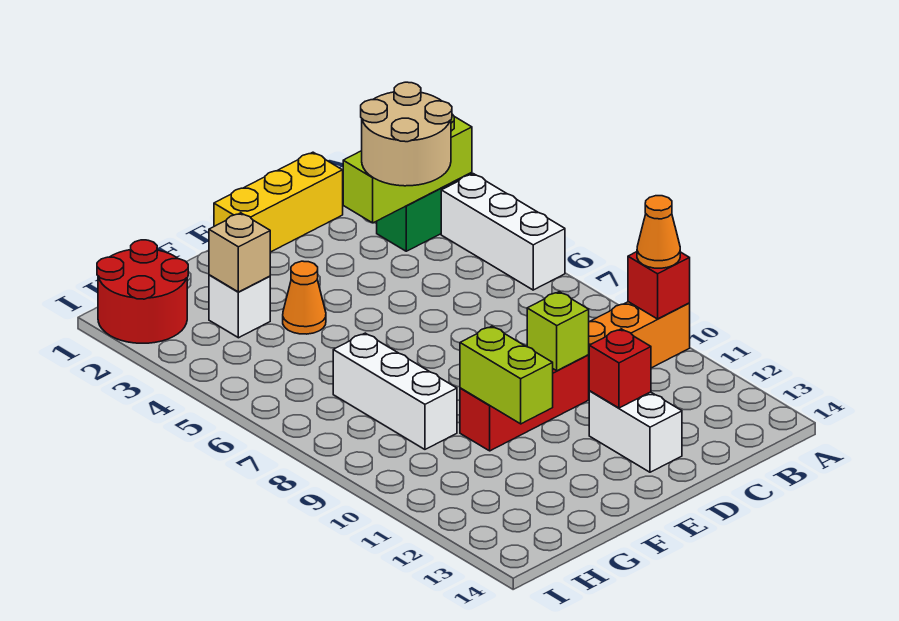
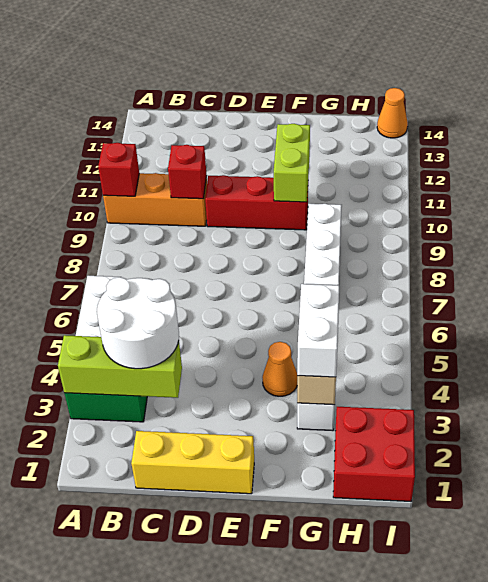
orange cone A10 level 3 -> orange cone I14 level 1
tan round brick B3:C4 level 3 -> white round brick B3:C4 level 3
lime brick D10 level 2 -> none
white brick D12:D13 level 1 -> white brick G3:G4 level 3
red brick D12 level 2 -> red brick C10 level 2
red round brick H1:I2 level 1 -> red brick H1:I2 level 1

